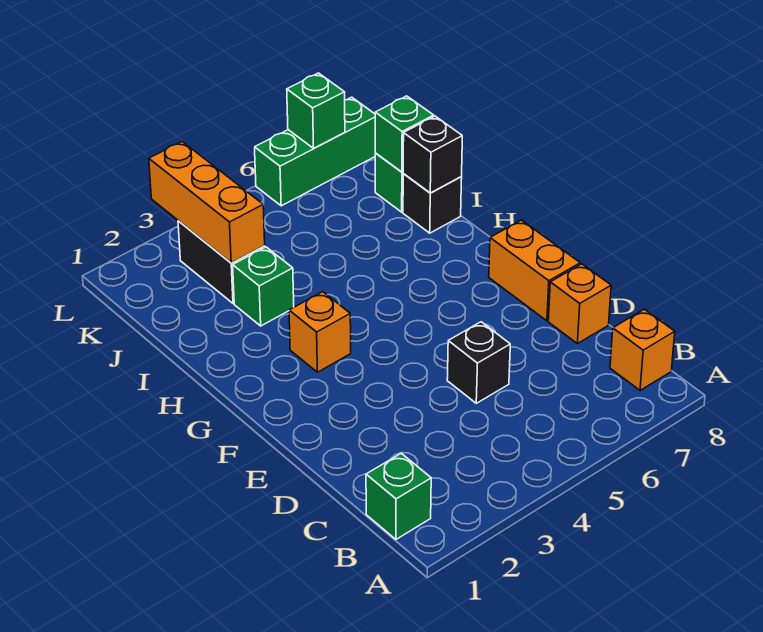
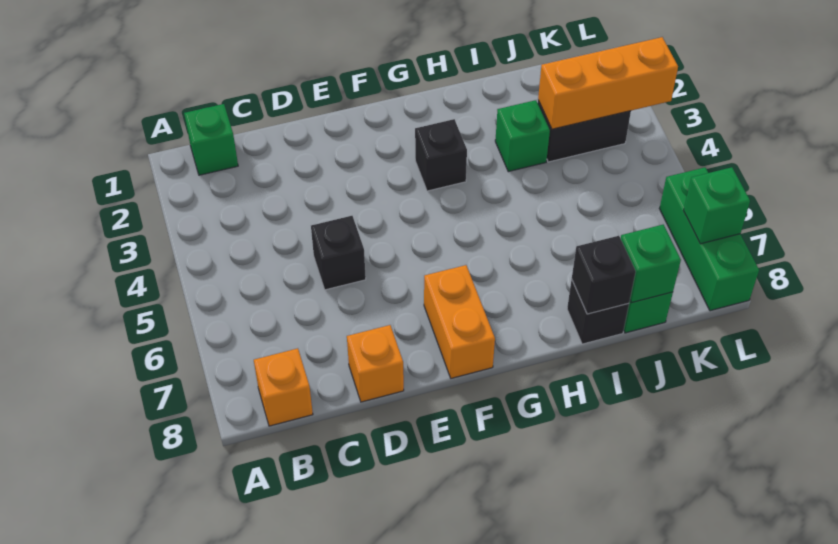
orange brick E8:F8 level 1 -> orange brick F7:F8 level 1
orange brick G3 level 1 -> black brick G3 level 1

